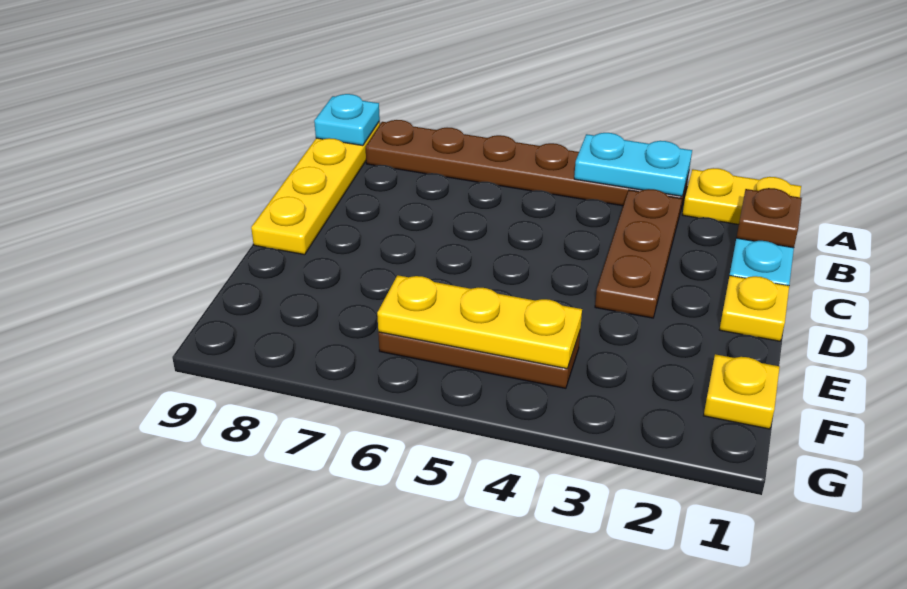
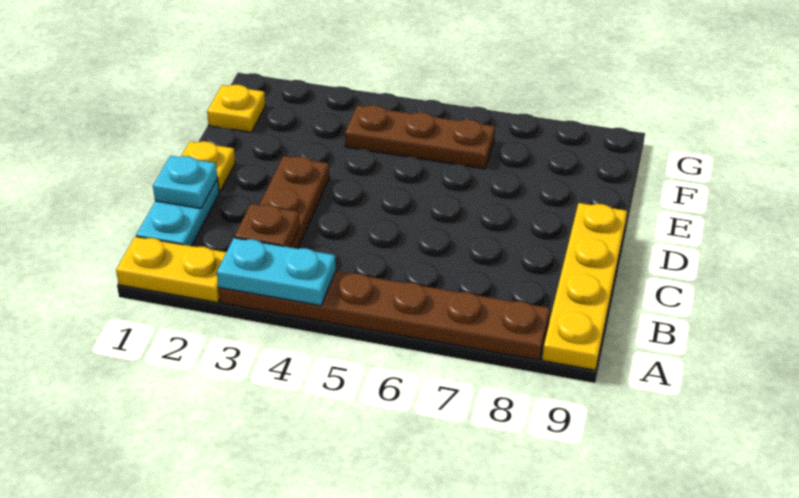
cyan plate A9 level 2 -> cyan plate C1 level 2
brown plate B1 level 2 -> brown plate B3 level 2
yellow plate F4:F6 level 2 -> none

